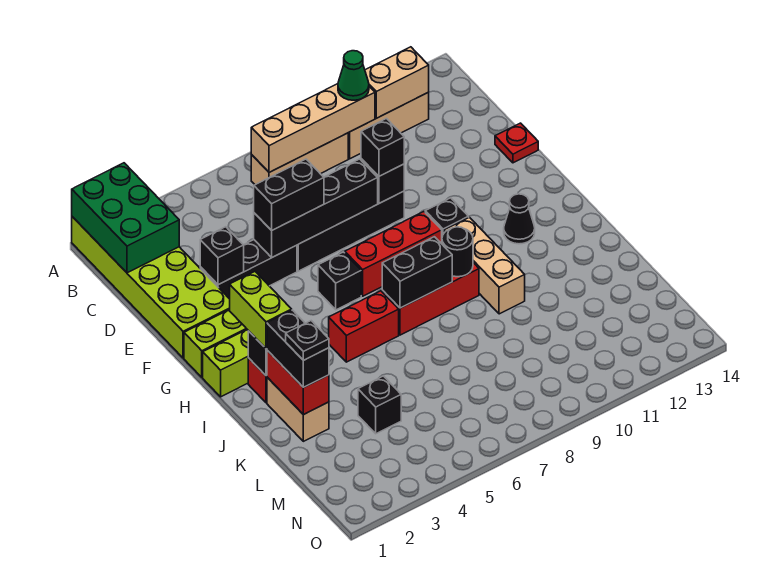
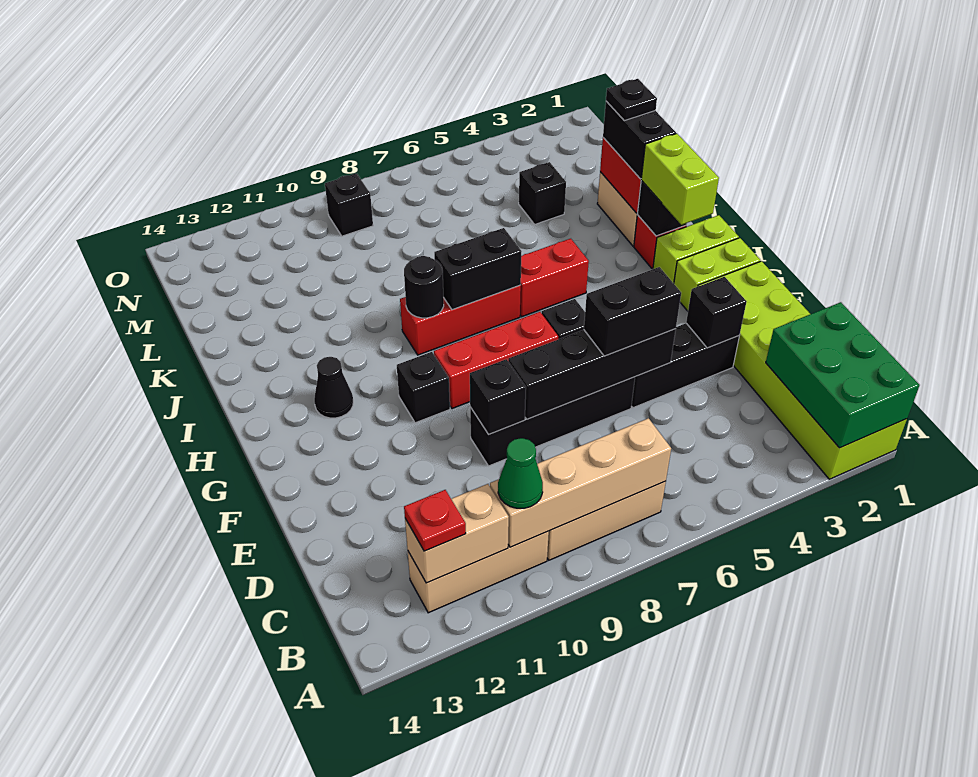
black brick E9 level 3 -> black brick N9 level 1
red plate E14 level 1 -> red plate B12 level 3
tan brick H10:J10 level 1 -> none

